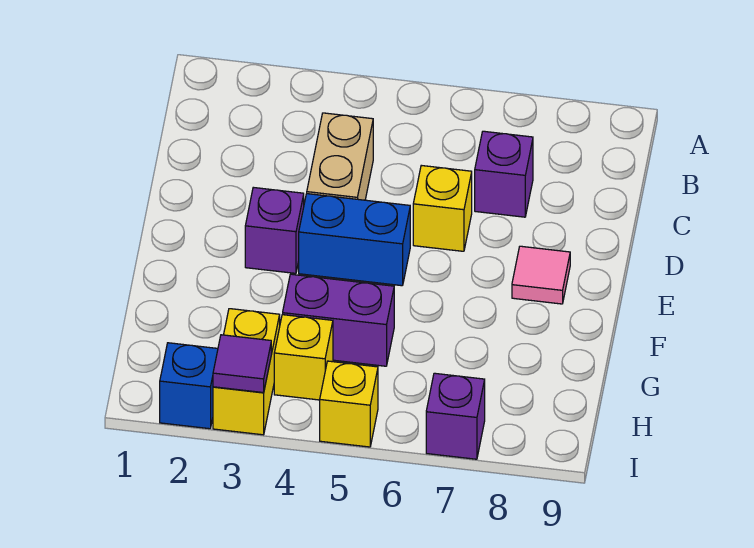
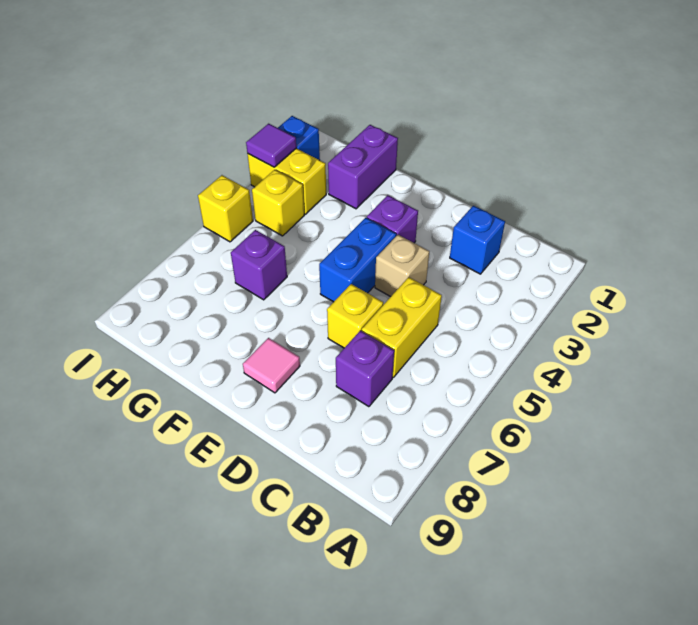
none -> blue brick C2 level 1
tan brick C4:D4 level 1 -> tan brick D4 level 1
none -> yellow brick C5:C6 level 1
purple brick G4:G5 level 1 -> purple brick G1:G2 level 1
purple brick I7 level 1 -> purple brick G6 level 1

